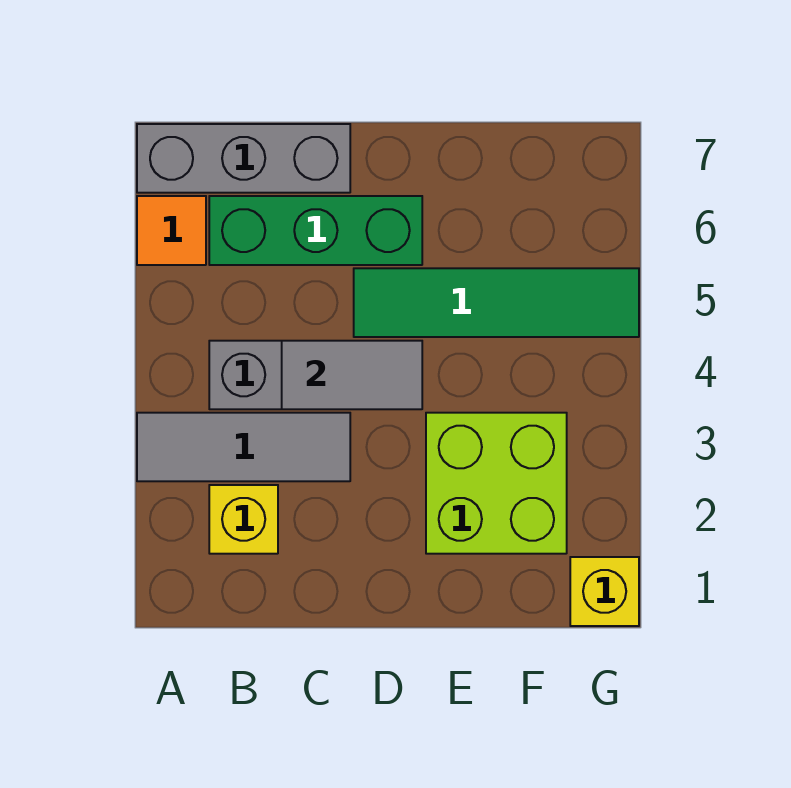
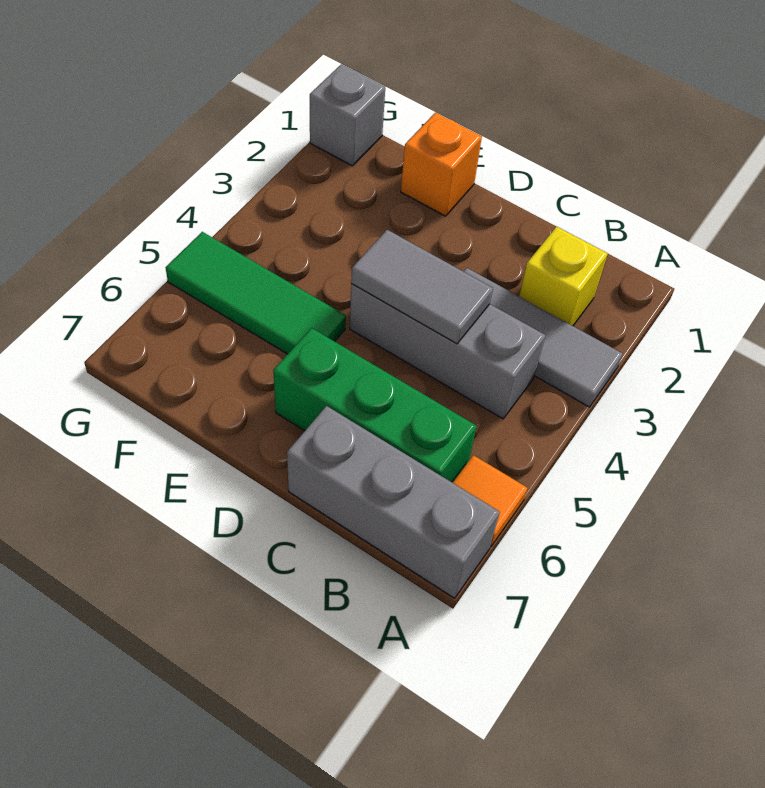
green tile D5:G5 level 1 -> green tile E5:G5 level 1
none -> orange brick E1 level 1
lime brick E2:F3 level 1 -> none
yellow brick G1 level 1 -> grey brick G1 level 1

